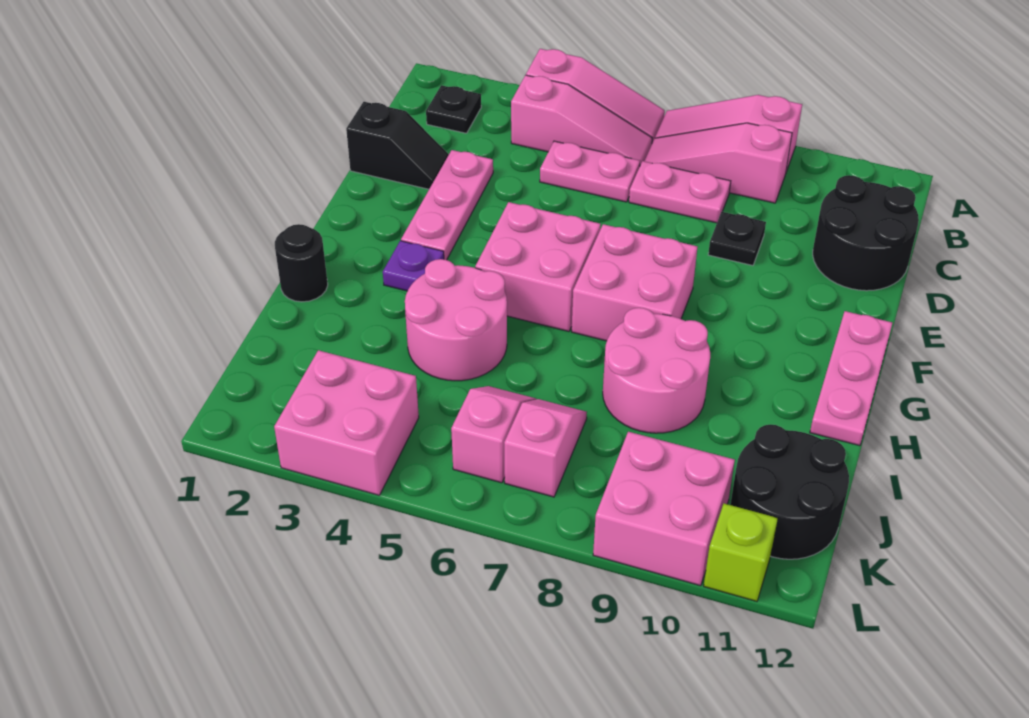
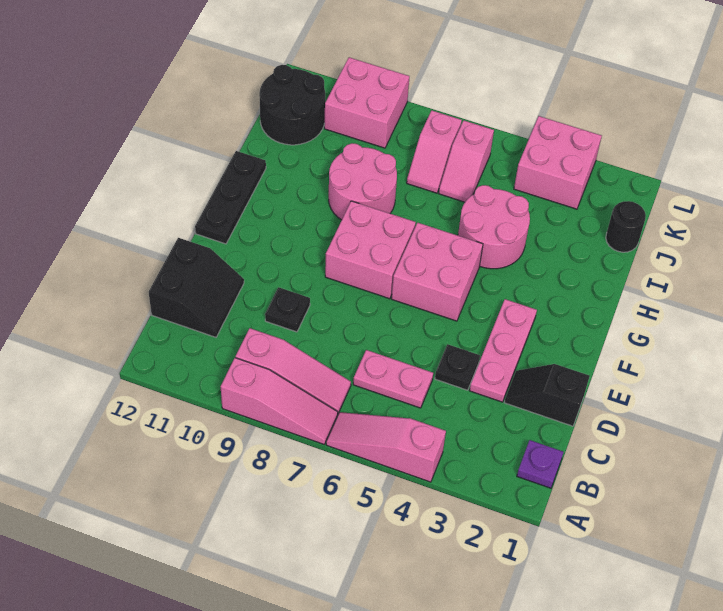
black plate B2 level 1 -> black plate D4 level 1
pink slope B4:B6 level 1 top 4 -> none
pink plate C7:C8 level 1 -> none
black round brick C11:D12 level 1 -> black slope C11:D12 level 1 top 12
pink plate F12:H12 level 1 -> black plate F12:H12 level 1
purple plate G3 level 1 -> purple plate B1 level 1
black round brick H1 level 1 -> black round brick J1 level 1
lime brick L11 level 1 -> none

